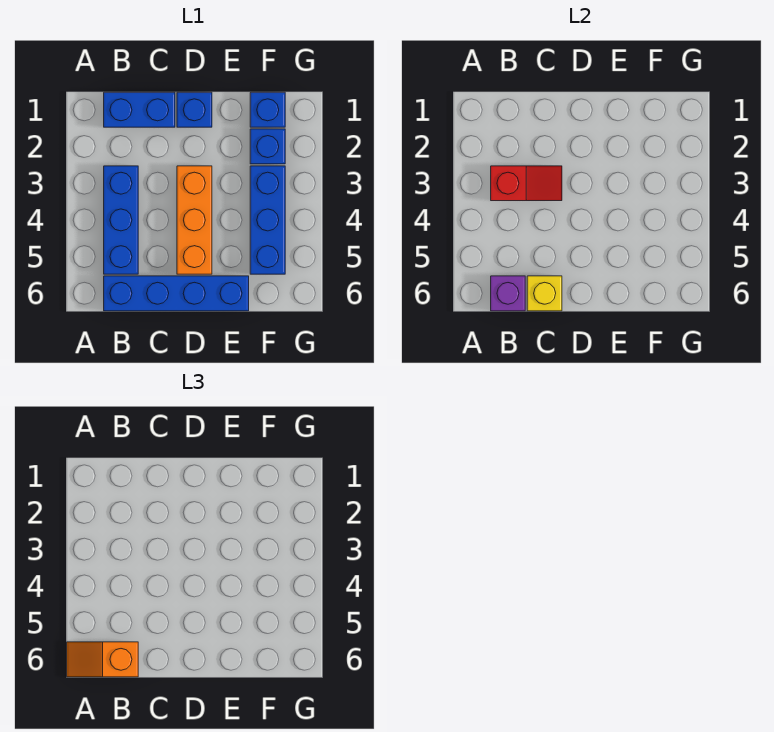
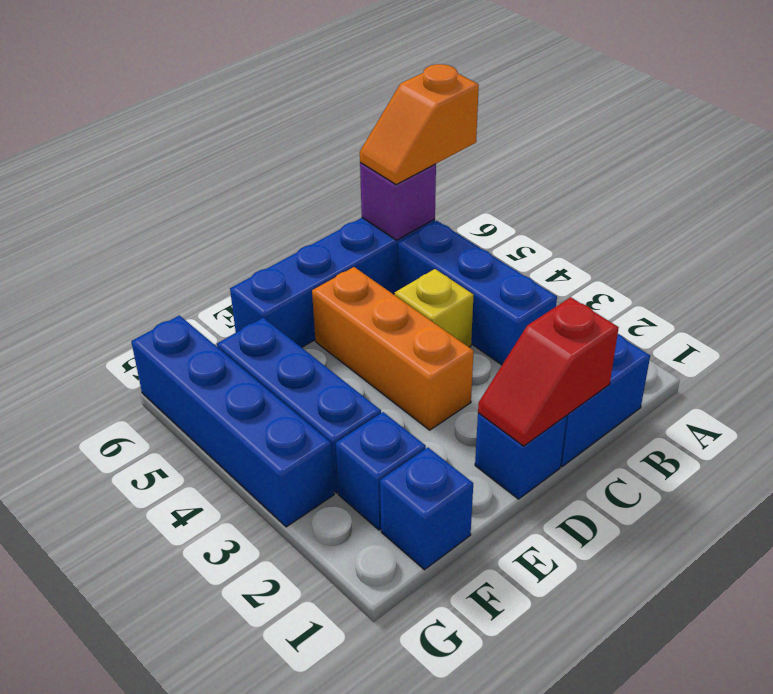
orange slope A6:B6 level 3 top B -> orange slope A6:B6 level 3 top A
red slope B3:C3 level 2 top B -> red slope C1:D1 level 2 top C
yellow brick C6 level 2 -> yellow brick C4 level 1
none -> blue brick G3:G6 level 1

